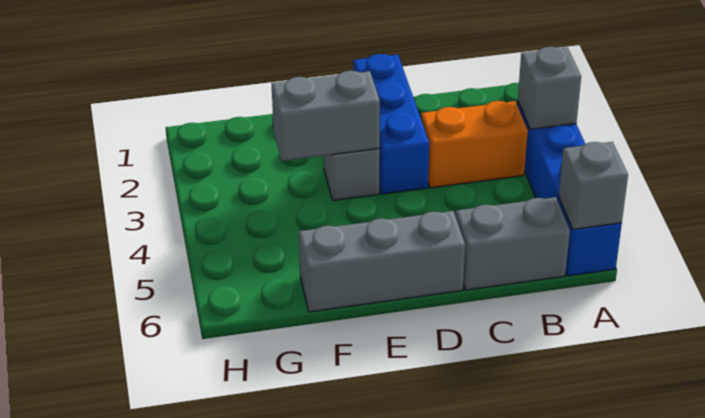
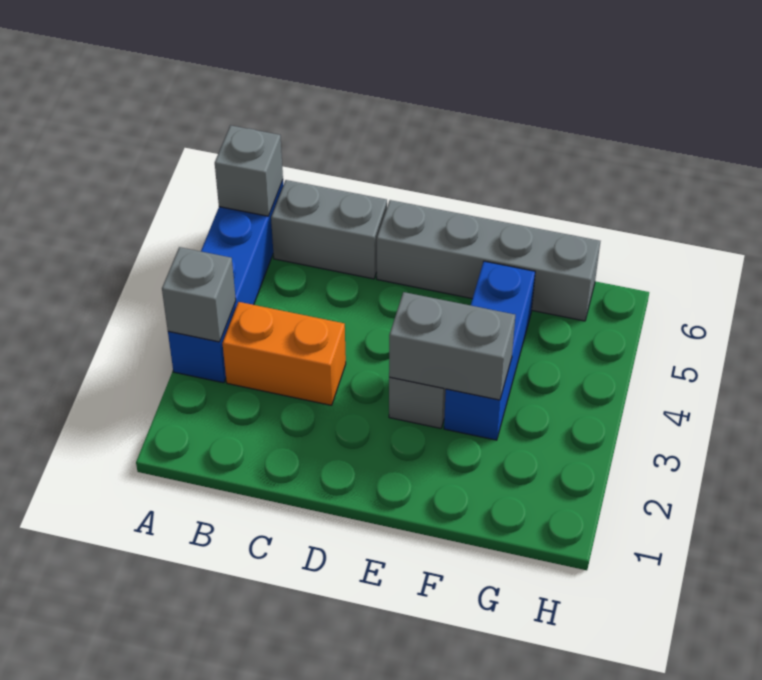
blue brick D1:D3 level 1 -> blue brick F3:F5 level 1
grey brick D6:F6 level 1 -> grey brick D6:G6 level 1

